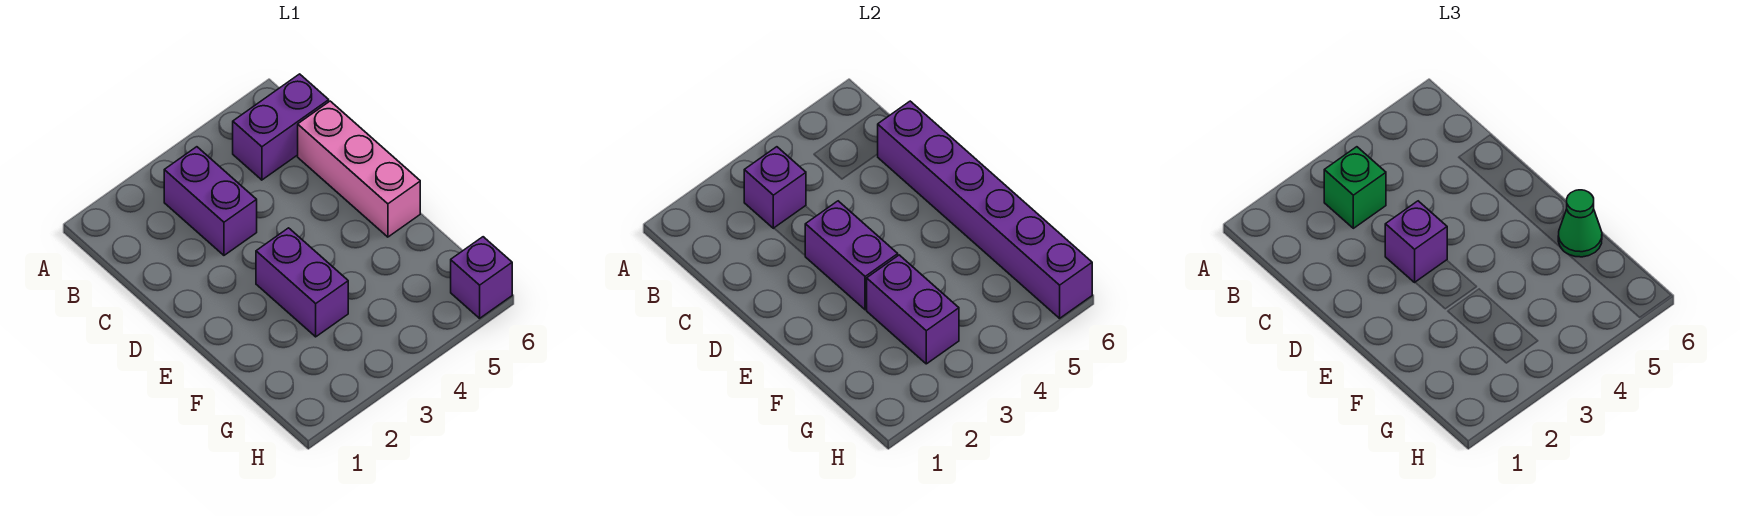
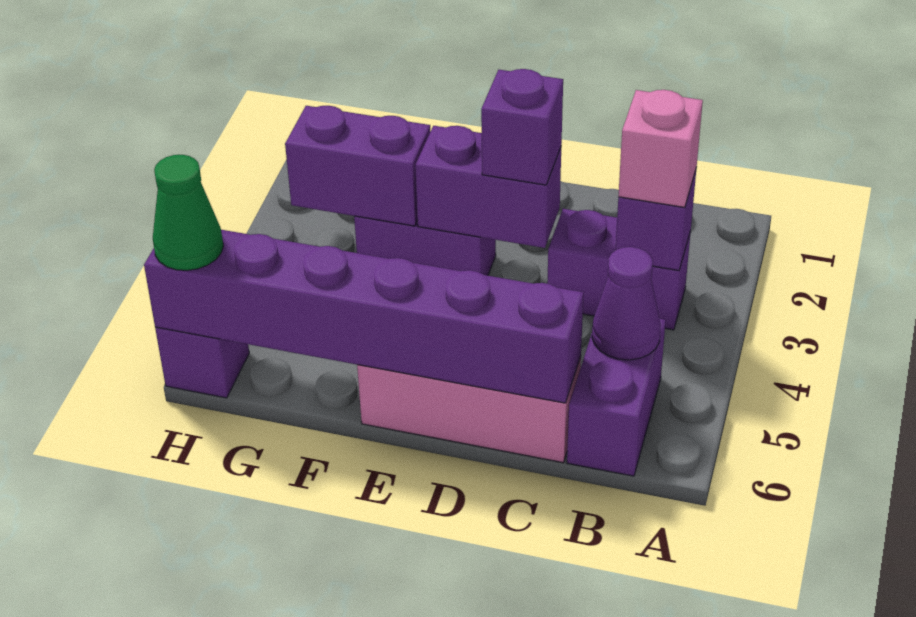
green brick B3 level 3 -> pink brick B3 level 3
none -> purple cone B5 level 2
green cone F6 level 3 -> green cone H6 level 3

